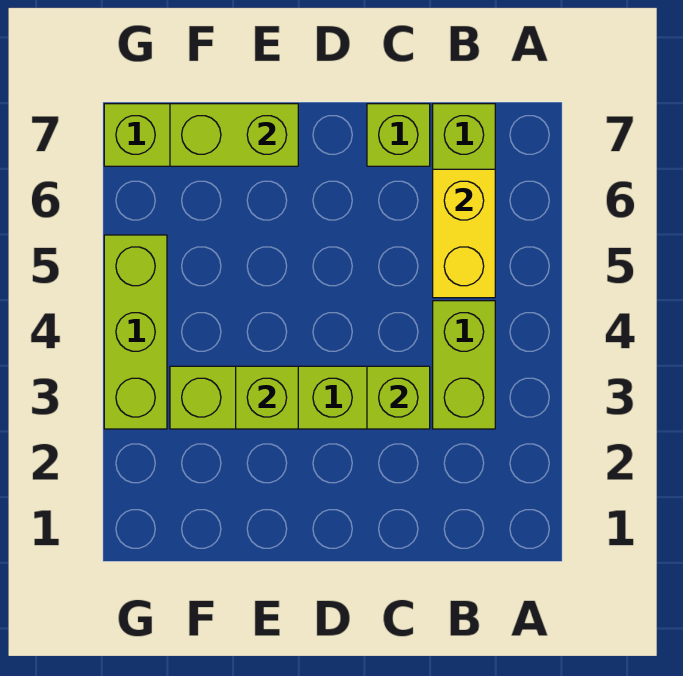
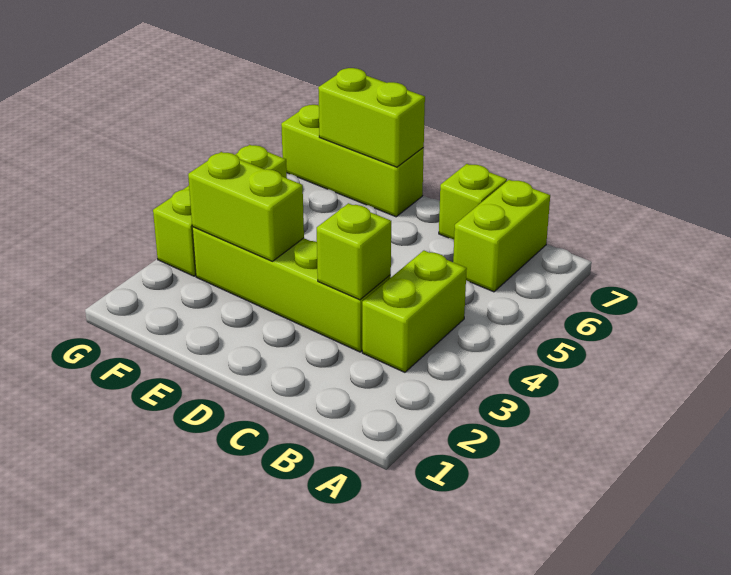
yellow brick B5:B6 level 2 -> none
lime brick E3 level 2 -> lime brick E3:F3 level 2

